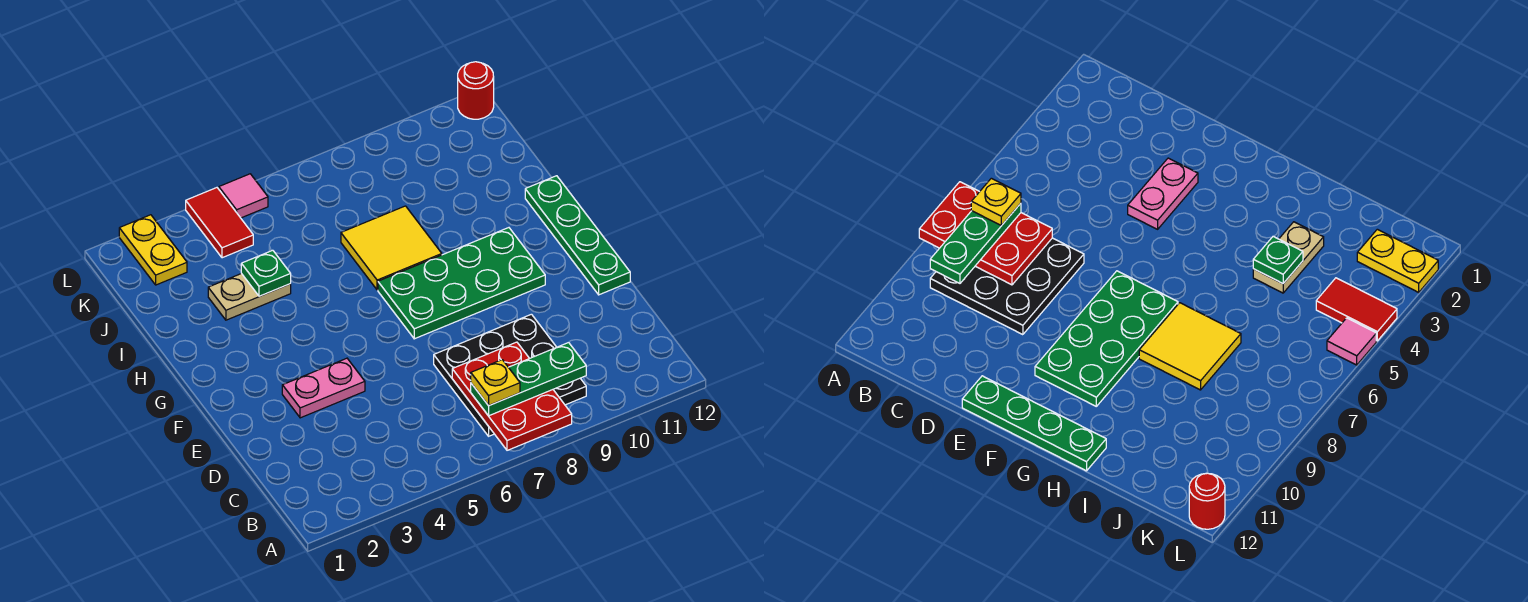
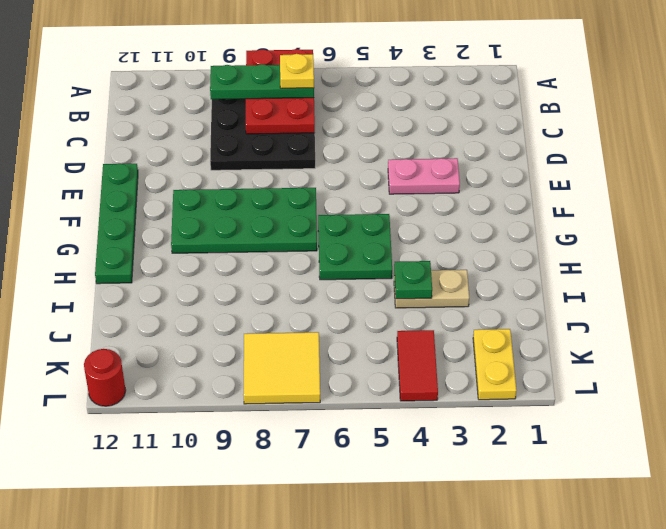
none -> green plate G5:H6 level 1
yellow tile H7:I8 level 1 -> yellow tile K7:L8 level 1
pink tile L5 level 1 -> none

